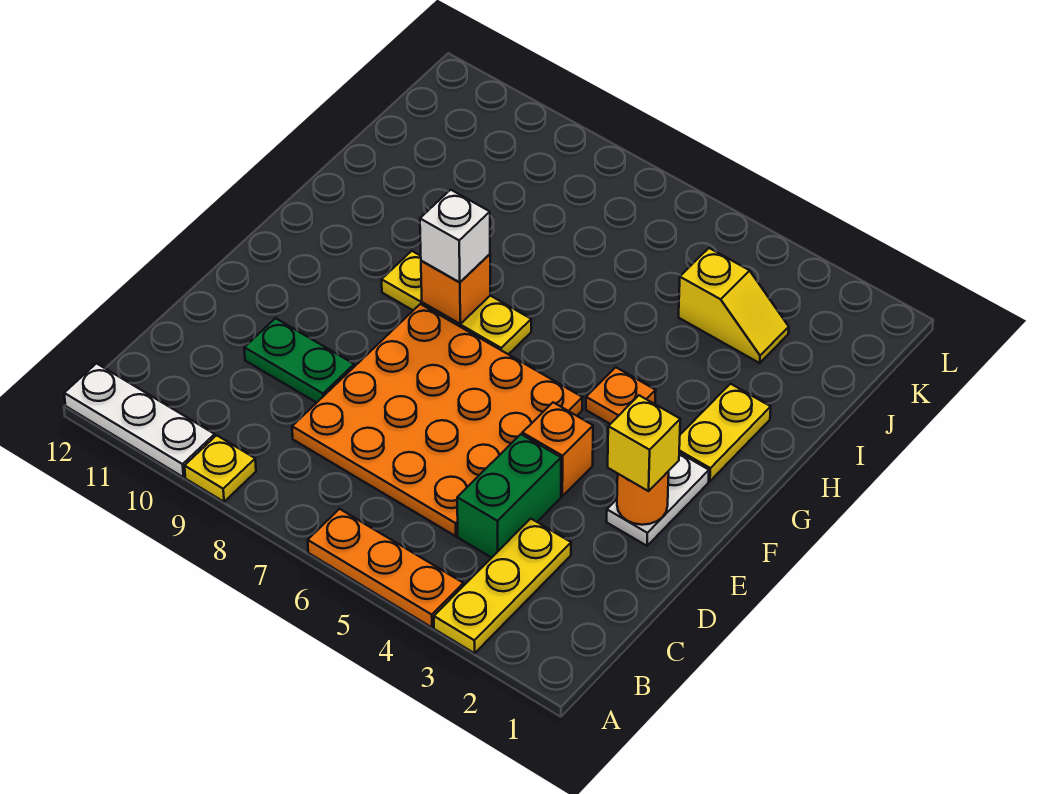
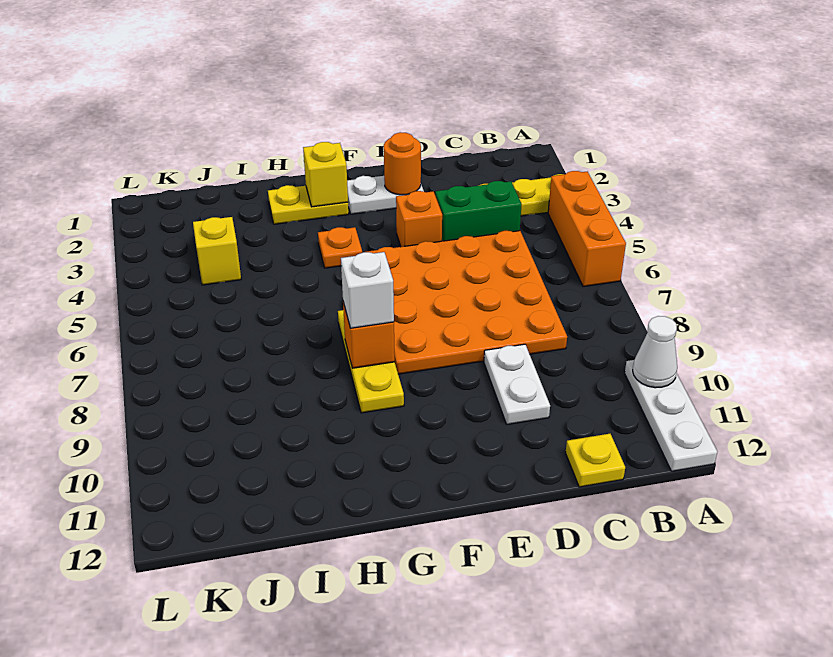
orange plate A4:A6 level 1 -> orange brick A4:A6 level 1
yellow plate A9 level 1 -> yellow plate C12 level 1
none -> white cone A10 level 2
green plate D9:D10 level 1 -> white plate D9:D10 level 1
yellow brick E2 level 3 -> yellow brick G2 level 2

